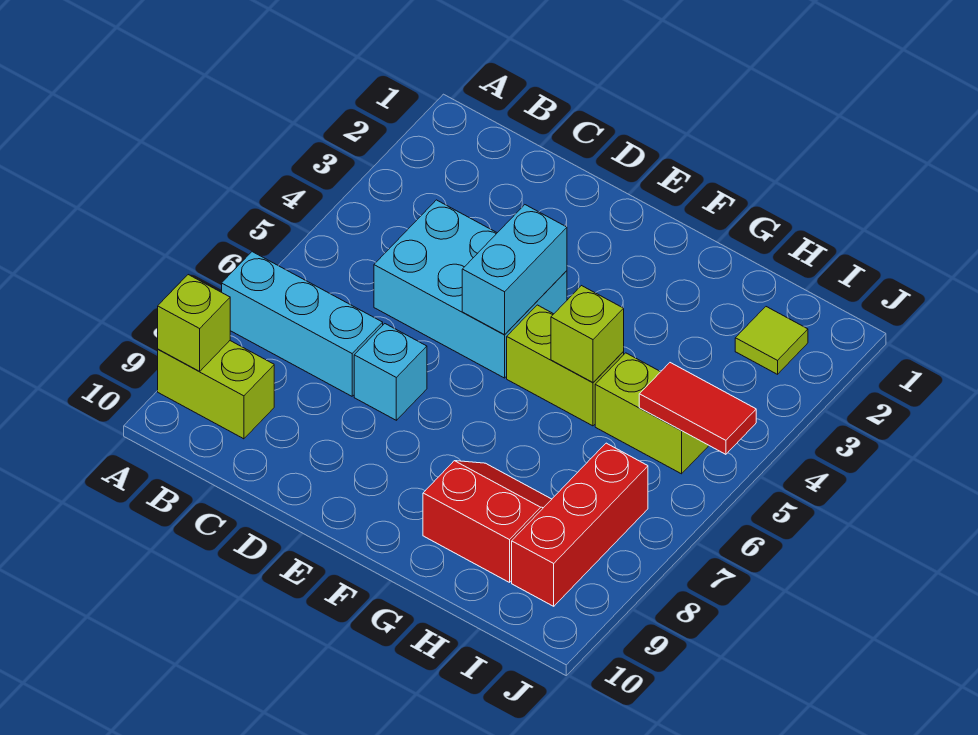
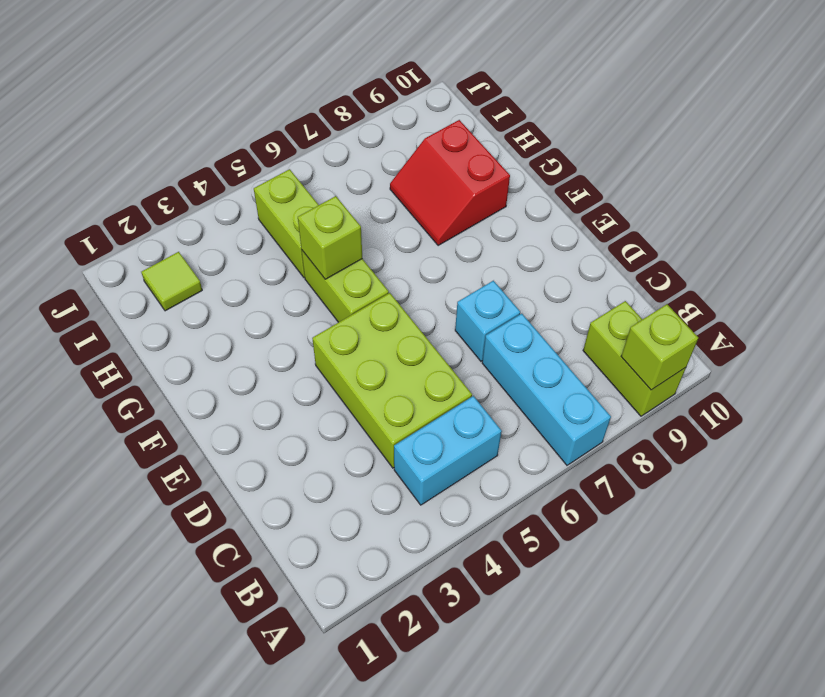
cyan brick C4:E5 level 1 -> lime brick C4:E5 level 1
cyan brick E4:E5 level 2 -> cyan brick B4:B5 level 1
red tile I5:J5 level 2 -> none
red brick I7:I9 level 1 -> none

